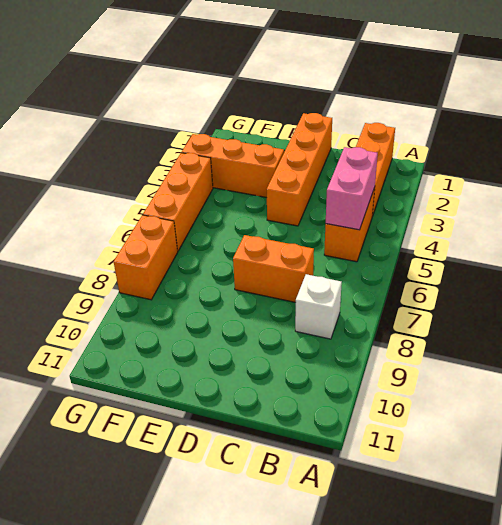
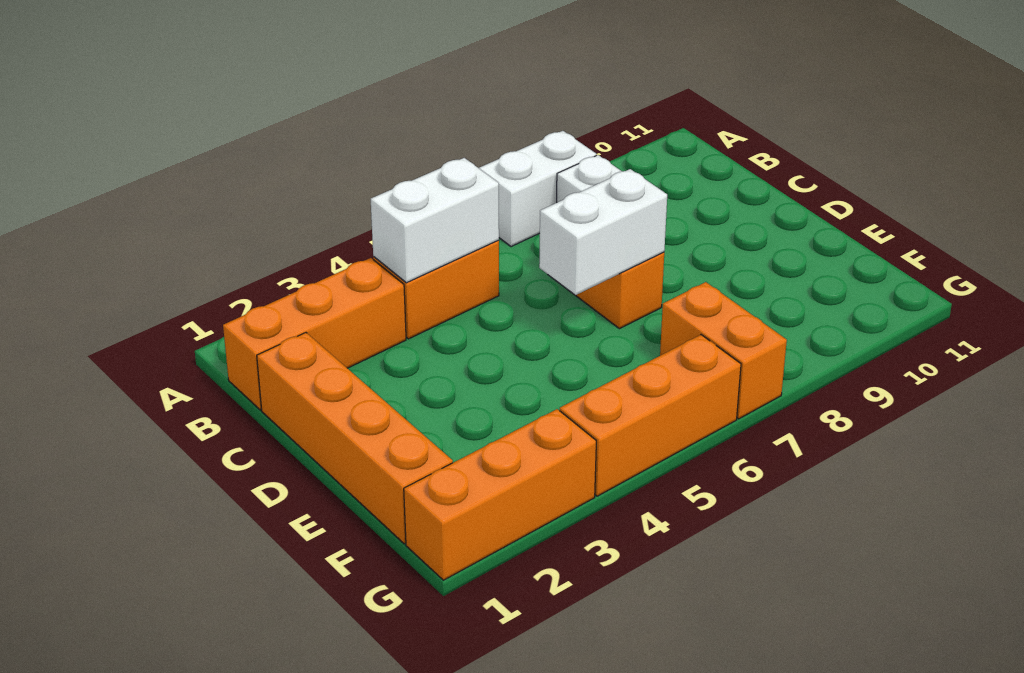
none -> white brick A7:A8 level 1
pink brick B4:B5 level 2 -> white brick B4:B5 level 2
orange brick D1:D4 level 1 -> orange brick C1:F1 level 1
none -> white brick D6:D7 level 2
orange brick E3:G3 level 1 -> orange brick G1:G3 level 1
orange brick G7:G8 level 1 -> orange brick F7:G7 level 1

